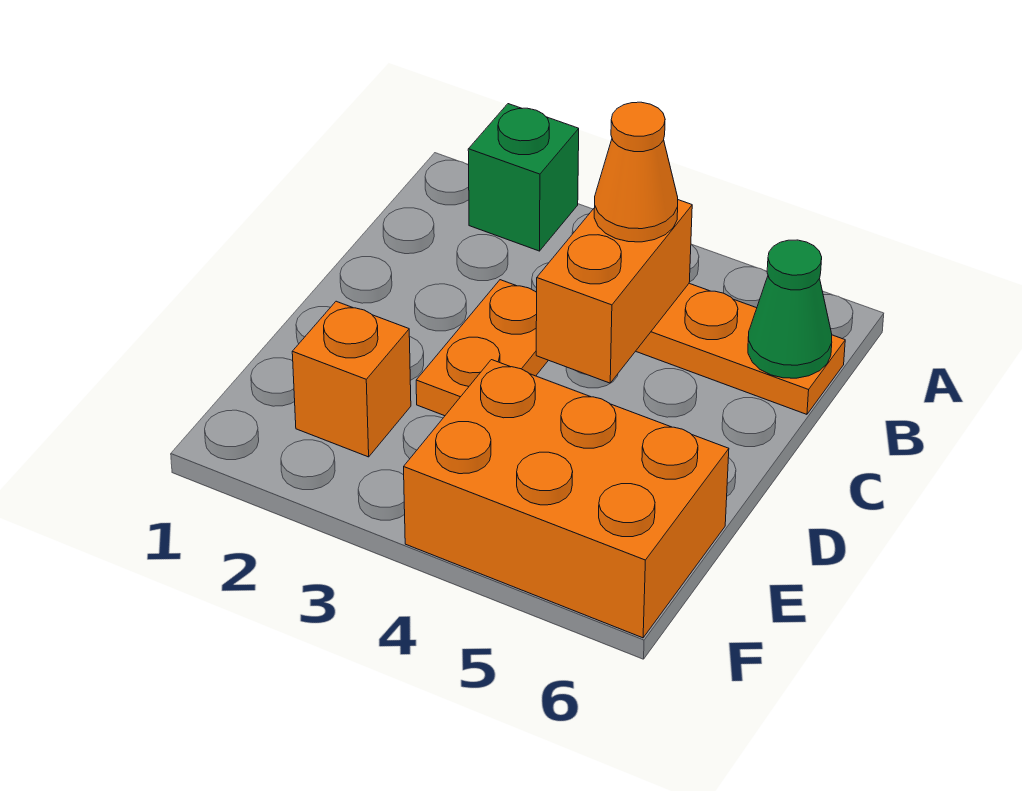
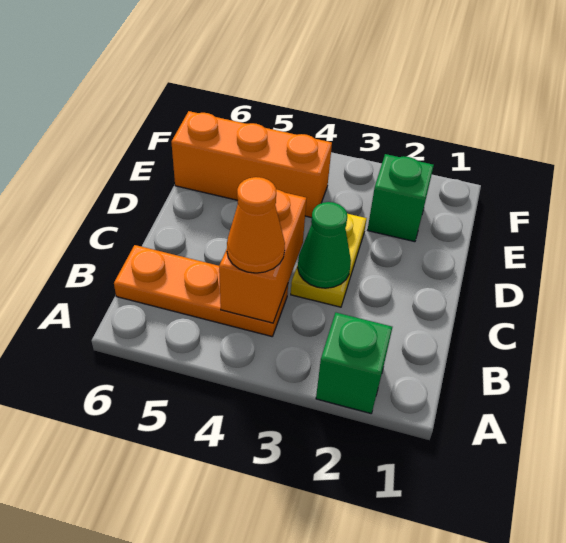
green cone B6 level 2 -> green cone C3 level 2
orange plate C3:D3 level 1 -> yellow plate C3:D3 level 1
orange brick E2 level 1 -> green brick E2 level 1
orange brick E4:F6 level 1 -> orange brick E4:E6 level 1

